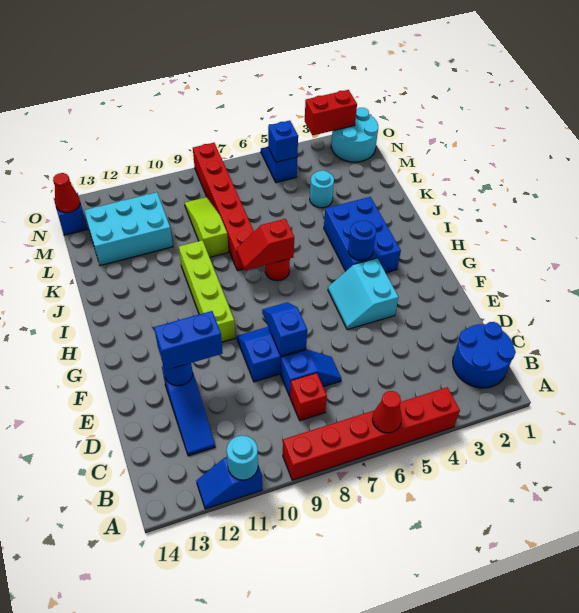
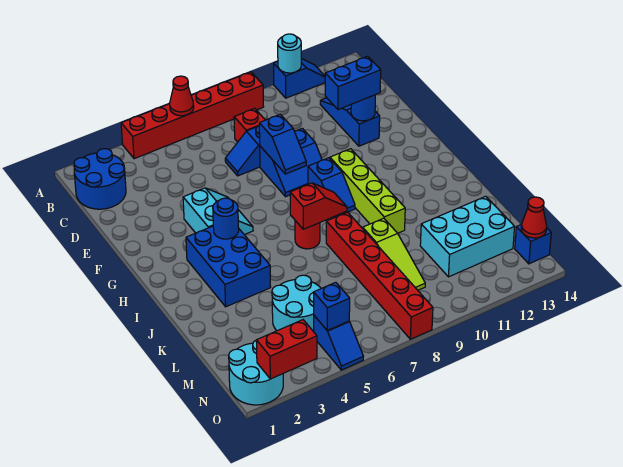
none -> blue slope G9:H9 level 1 top G
cyan round brick L4 level 1 -> cyan round brick L4:M5 level 1

